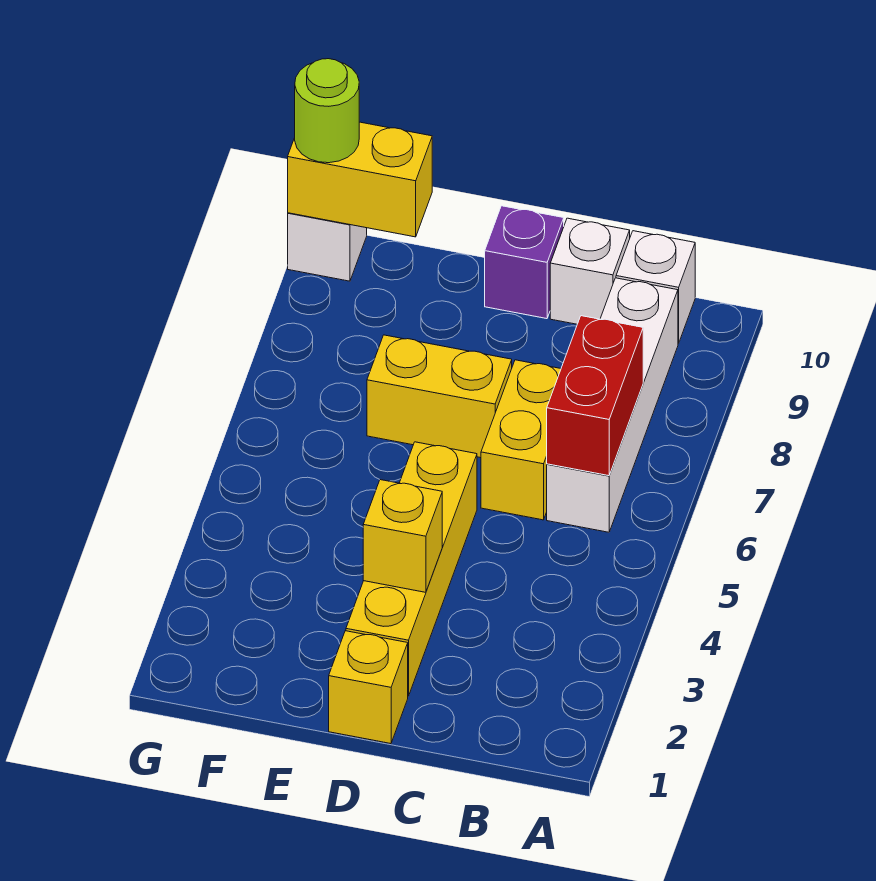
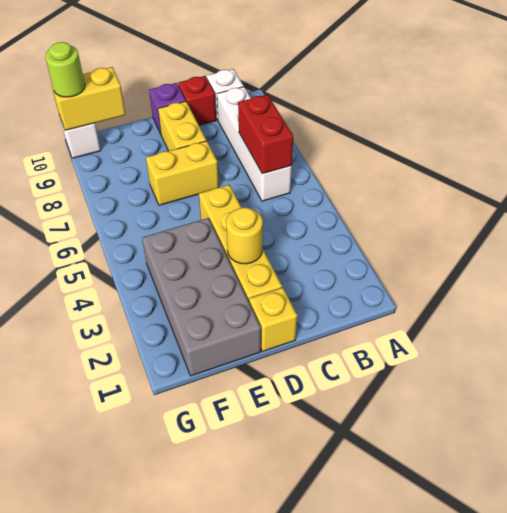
yellow brick C6:C7 level 1 -> yellow brick D8:D9 level 1
white brick C10 level 1 -> red brick C10 level 1
yellow brick D3 level 2 -> yellow round brick D3 level 2
none -> grey brick E1:F4 level 1

